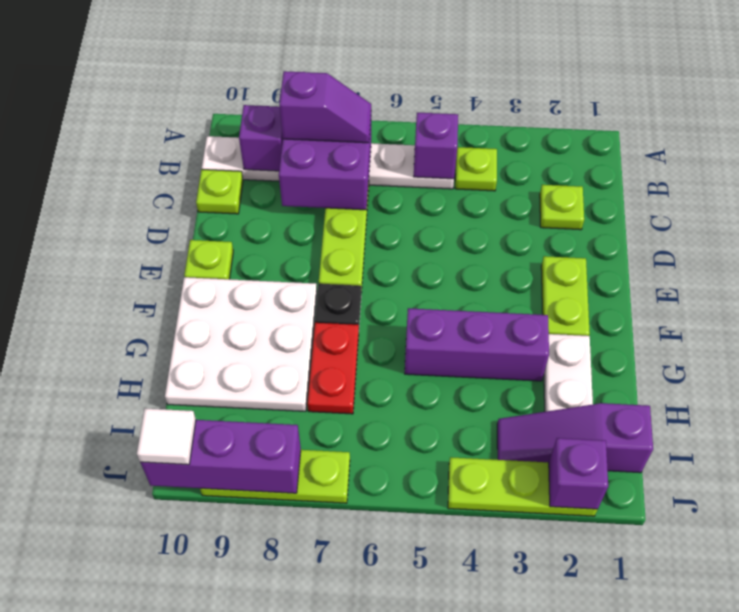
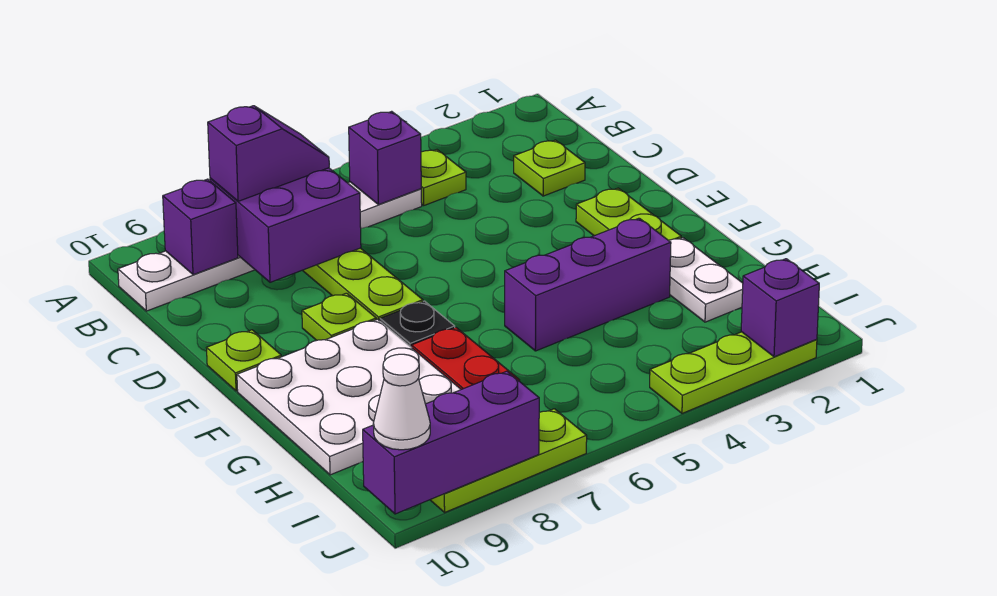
lime plate C10 level 1 -> lime plate E8 level 1
purple slope I1:I3 level 1 top 1 -> none
white tile J10 level 3 -> white cone J10 level 3

